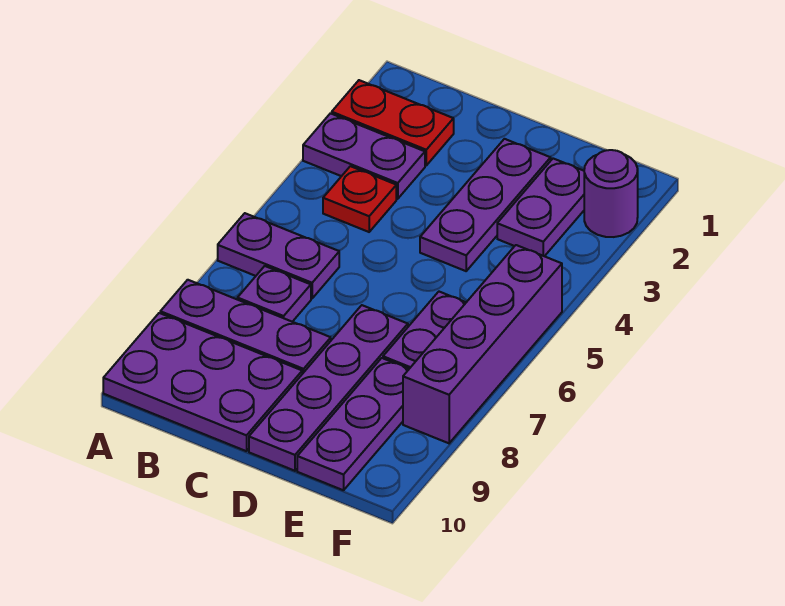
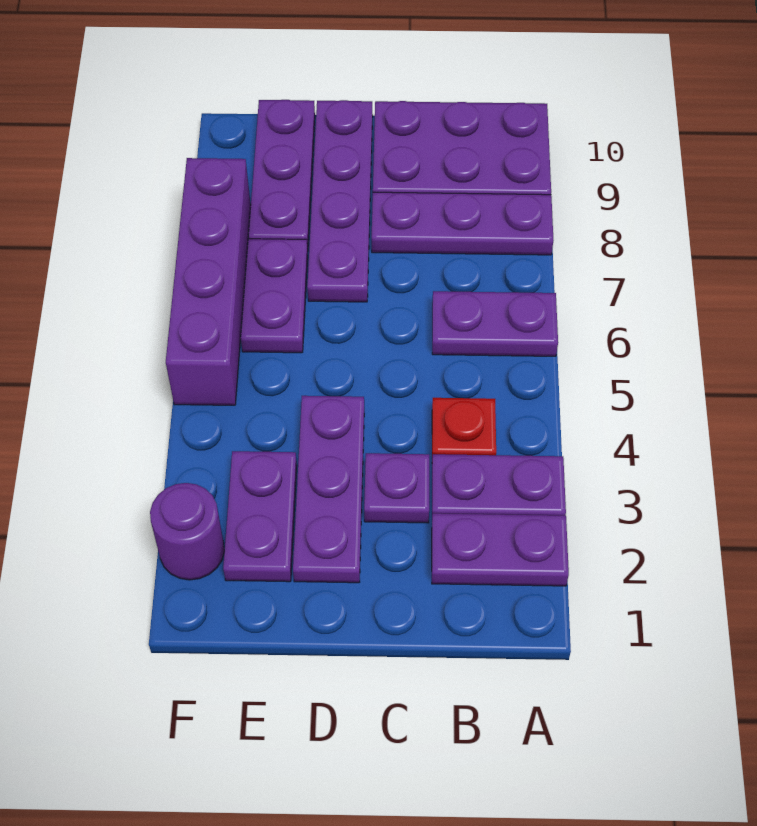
red plate A2:B2 level 1 -> purple plate A2:B2 level 1
purple plate B7 level 1 -> purple plate C3 level 1

